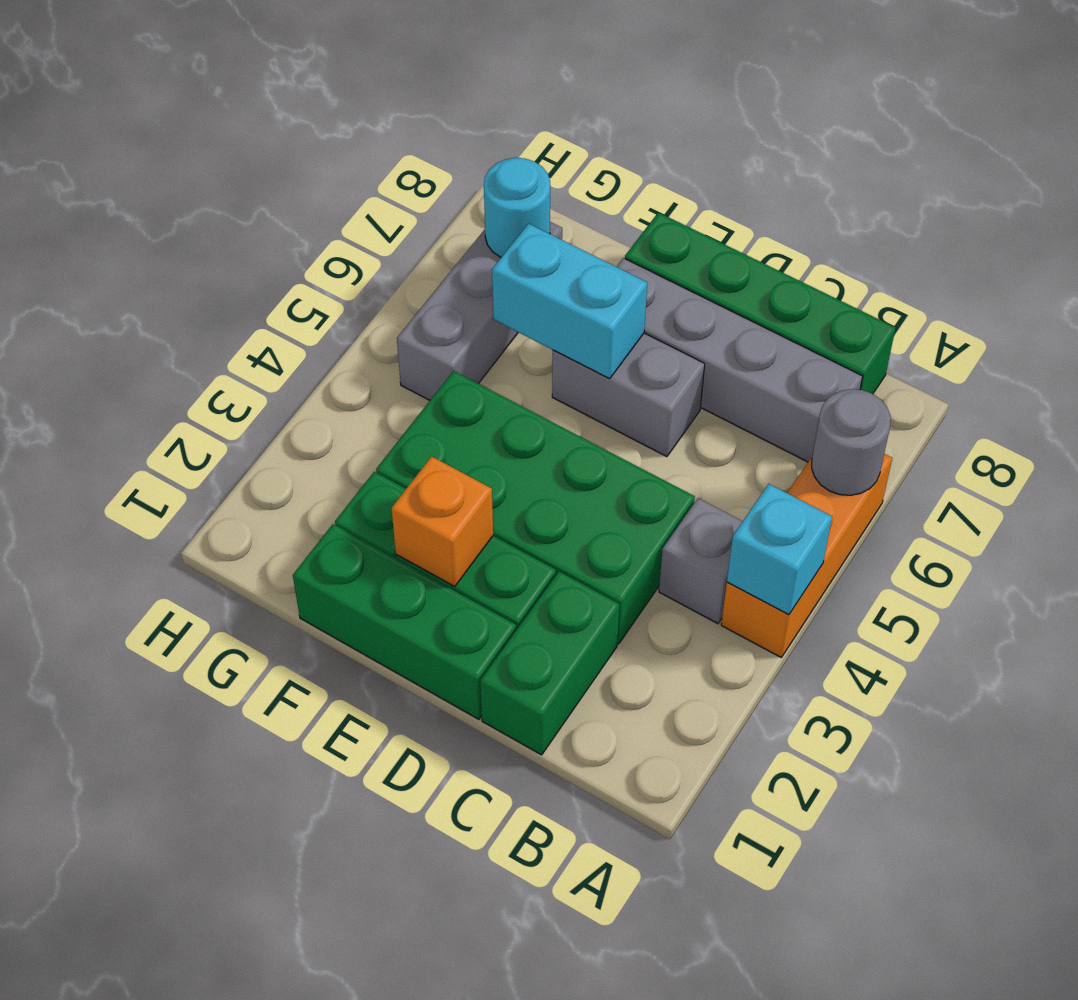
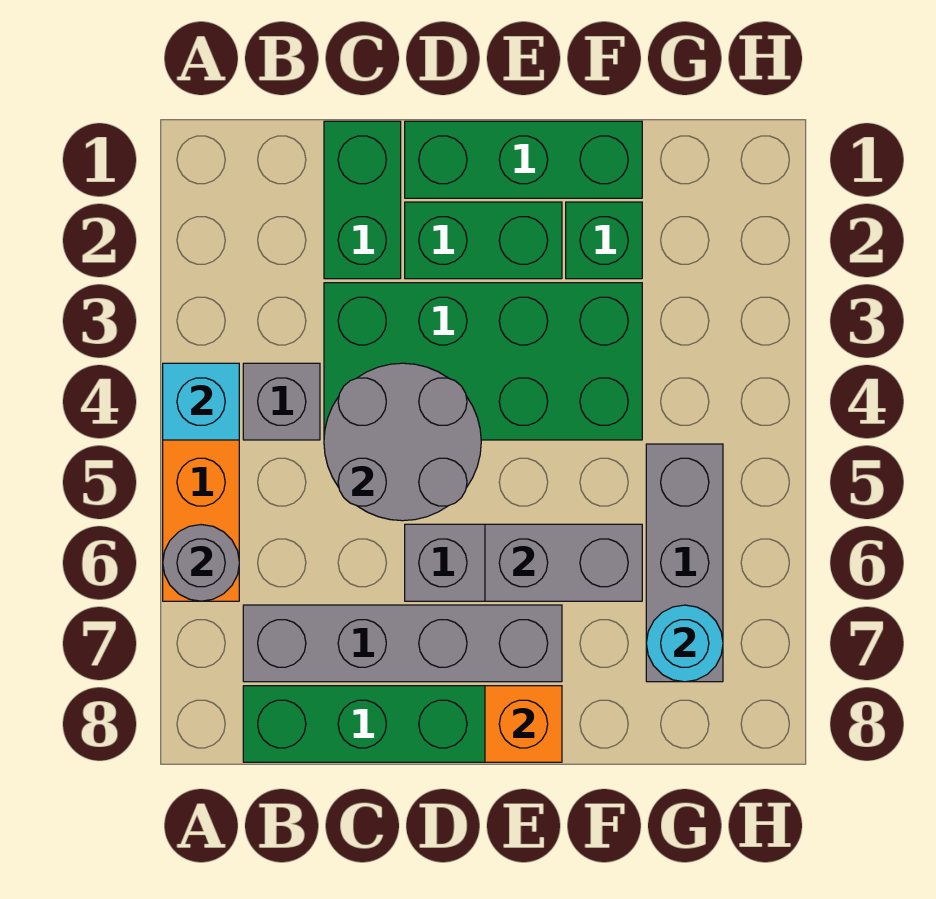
none -> grey round brick C4:D5 level 2
orange brick E2 level 2 -> orange brick E8 level 2
cyan brick E6:F6 level 2 -> grey brick E6:F6 level 2

